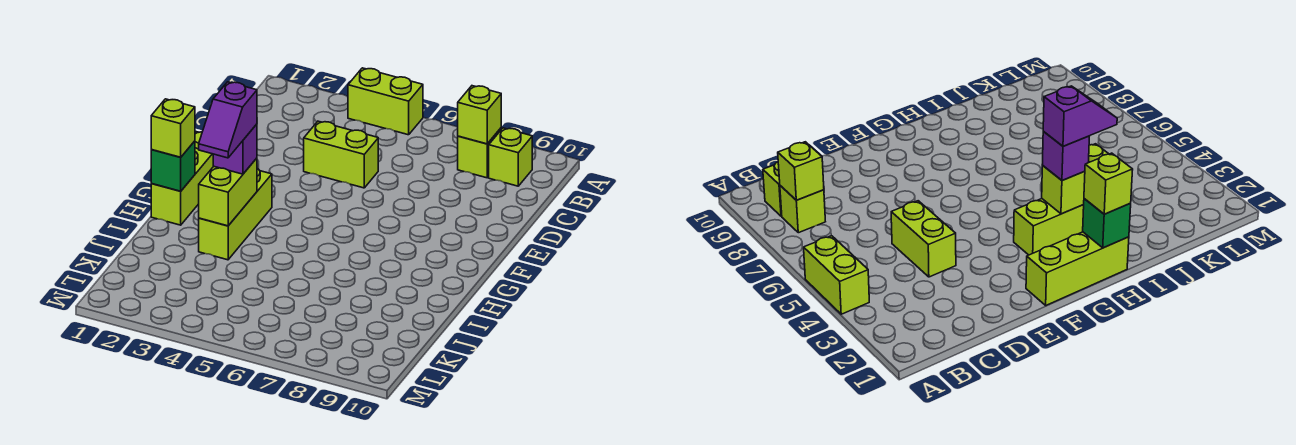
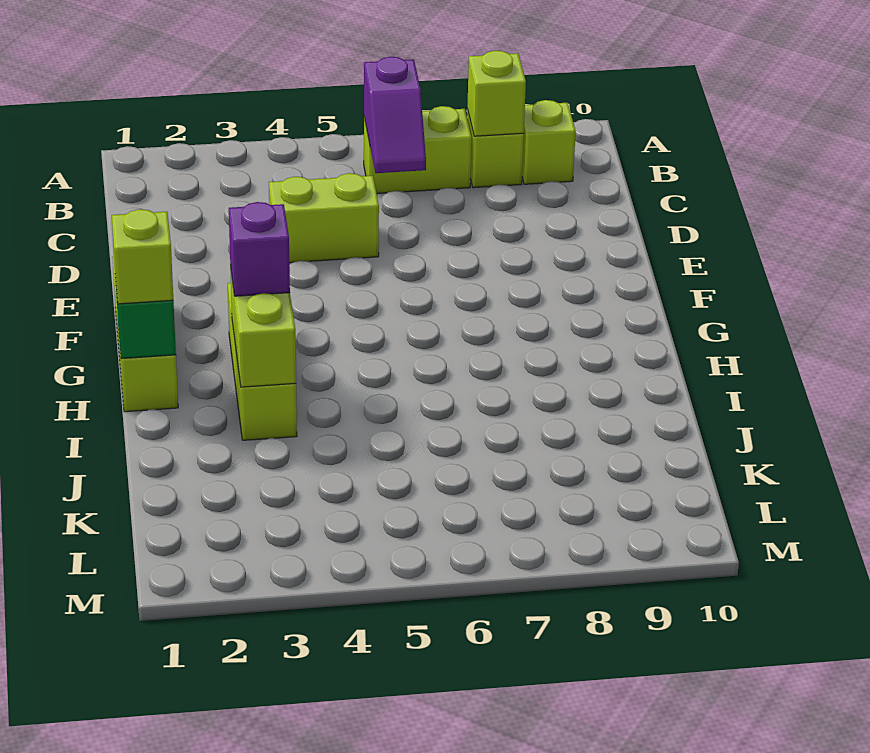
lime brick A4:A5 level 1 -> lime brick B6:B7 level 1
purple slope H3:I3 level 4 top H -> purple slope B6:C6 level 2 top B

